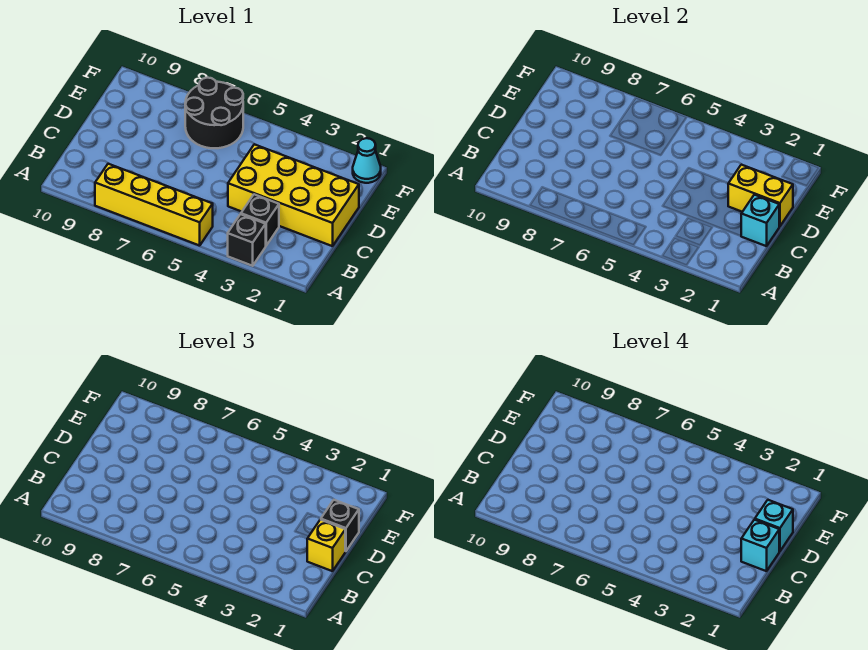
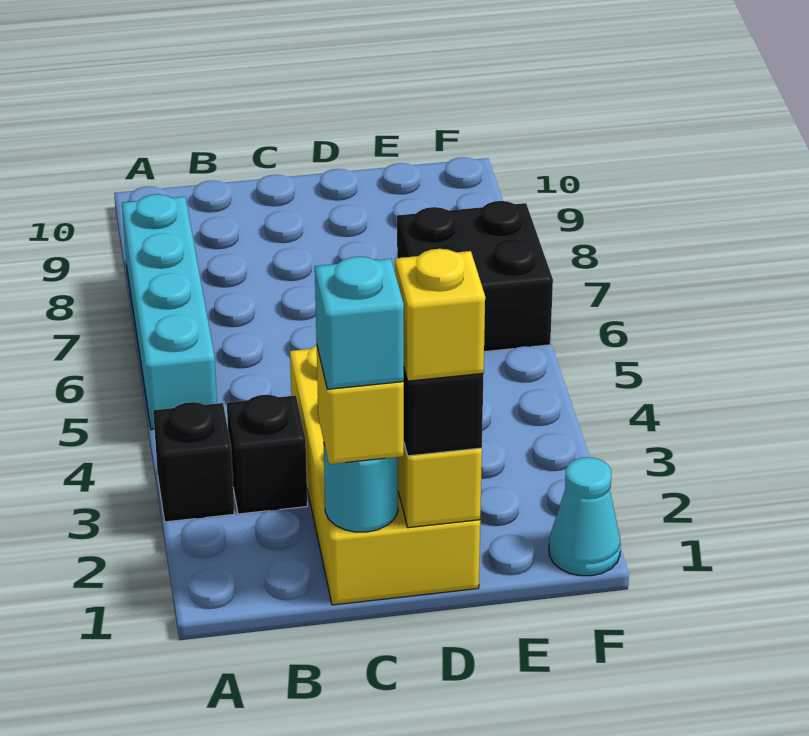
yellow brick A5:A8 level 1 -> cyan brick A5:A8 level 1
cyan brick C1 level 2 -> cyan round brick C1 level 2
cyan brick D1 level 4 -> yellow brick D1 level 4
black round brick E6:F7 level 1 -> black brick E6:F7 level 1

